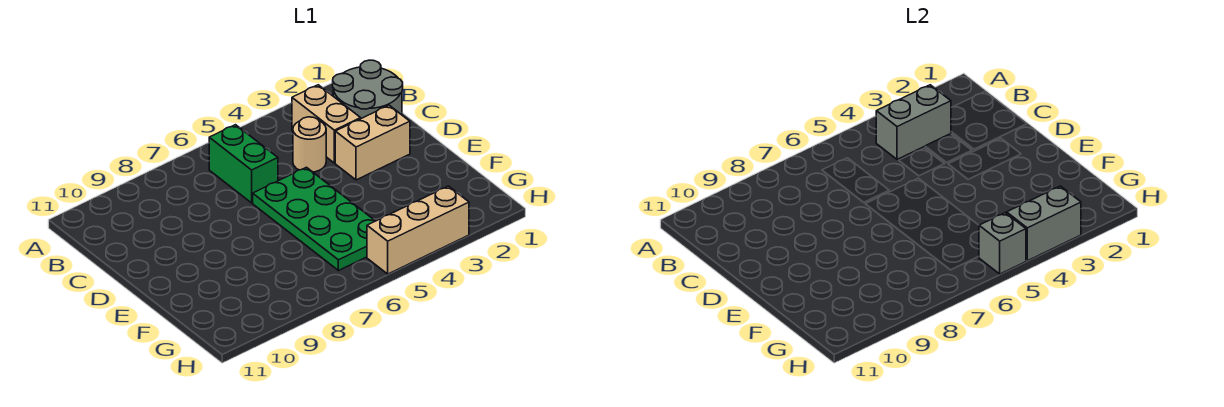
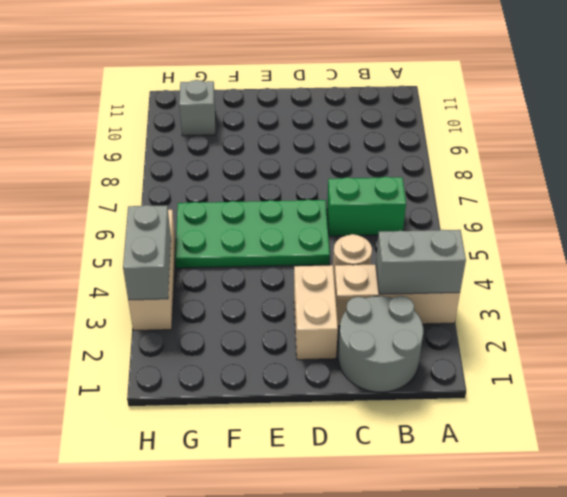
tan brick B3:C3 level 1 -> tan brick A3:C3 level 1
grey brick B3:B4 level 2 -> grey brick A3:B3 level 2
grey brick H5 level 2 -> grey brick G10 level 1

